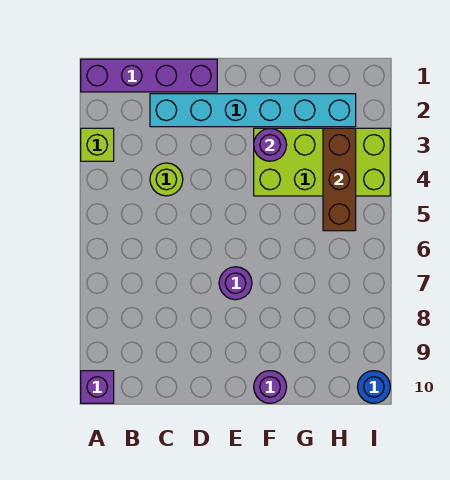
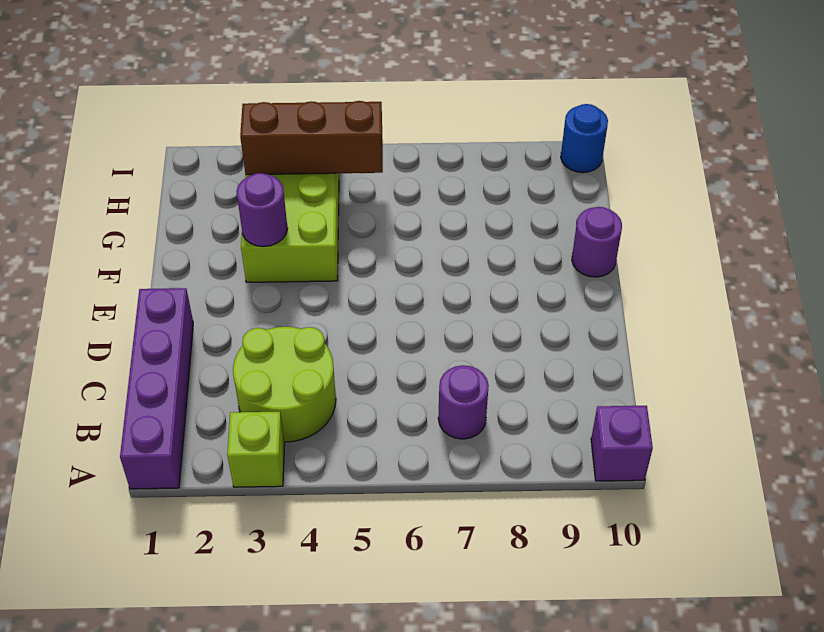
cyan brick C2:H2 level 1 -> none
lime round brick C4 level 1 -> lime round brick B3:C4 level 1
purple round brick E7 level 1 -> purple round brick B7 level 1

